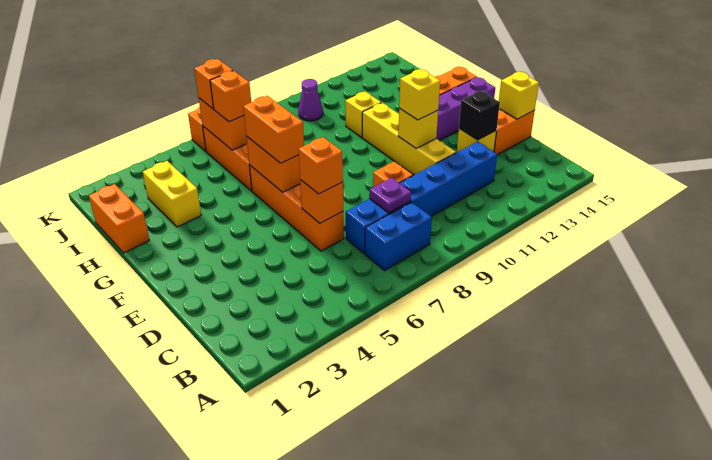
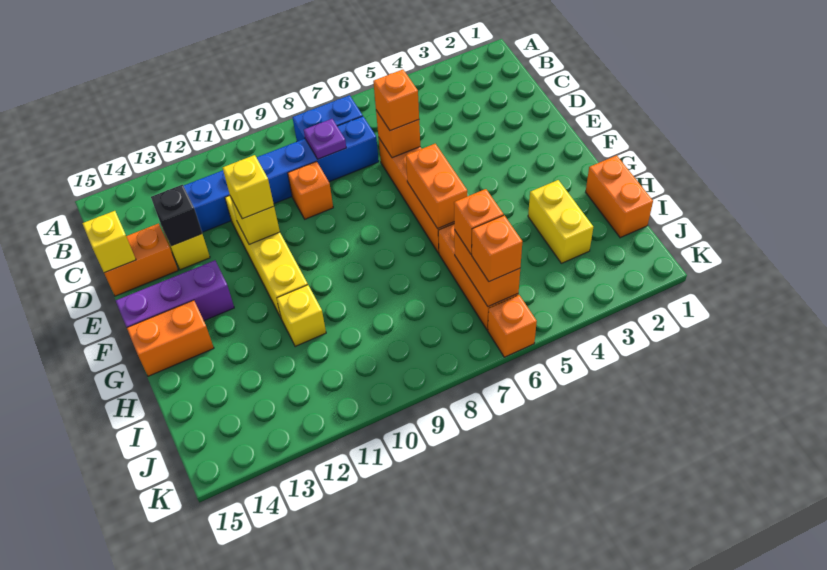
orange brick F6:G6 level 3 -> none
purple cone J10 level 1 -> none

